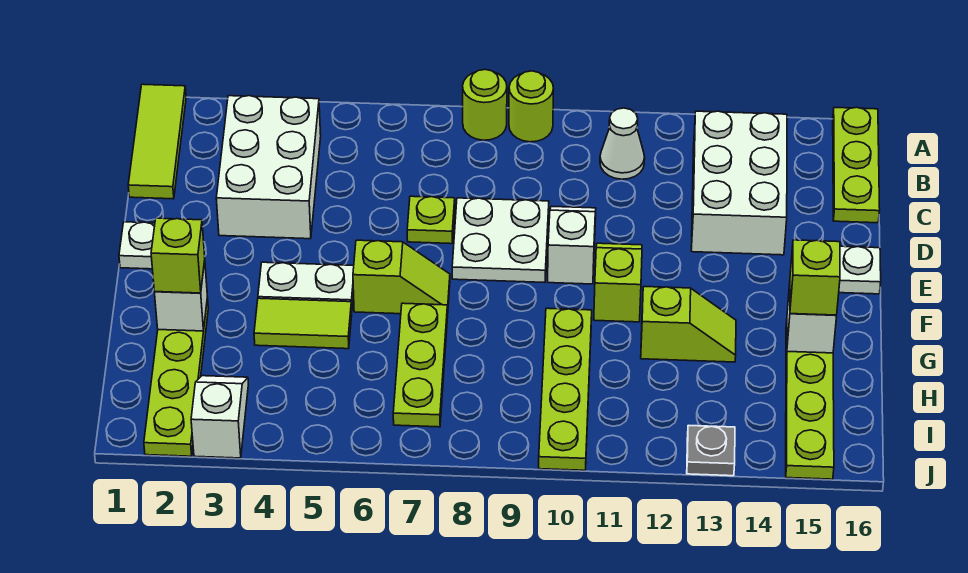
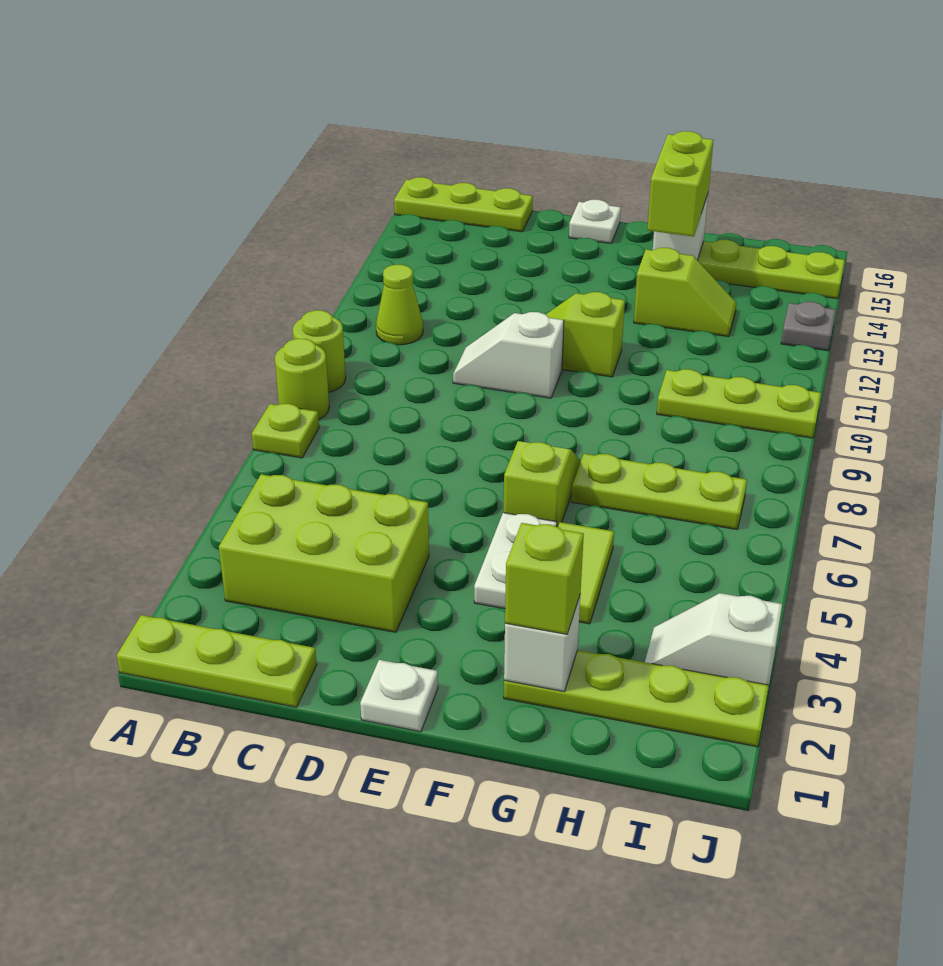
lime tile A1:C1 level 1 -> lime plate A1:C1 level 1
white brick B3:D4 level 1 -> lime brick B3:D4 level 1
white cone B11 level 1 -> lime cone B11 level 1
white brick B13:D14 level 1 -> none
lime plate D7 level 1 -> lime plate A7 level 1
white plate D8:E9 level 1 -> none
lime plate G10:J10 level 1 -> lime plate H10:J10 level 1
lime slope G12:G13 level 1 top 12 -> lime slope G13:H13 level 1 top G
lime brick G15 level 3 -> lime brick G14:G15 level 3

